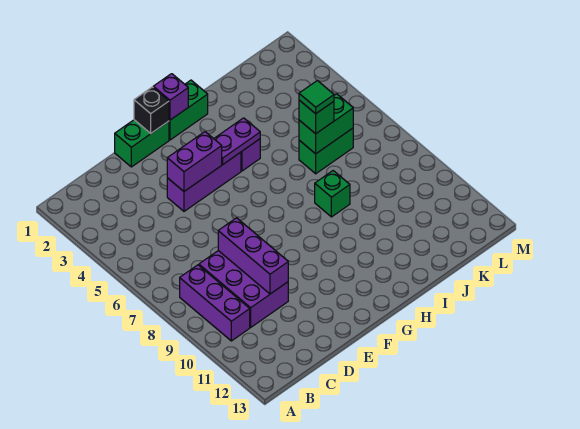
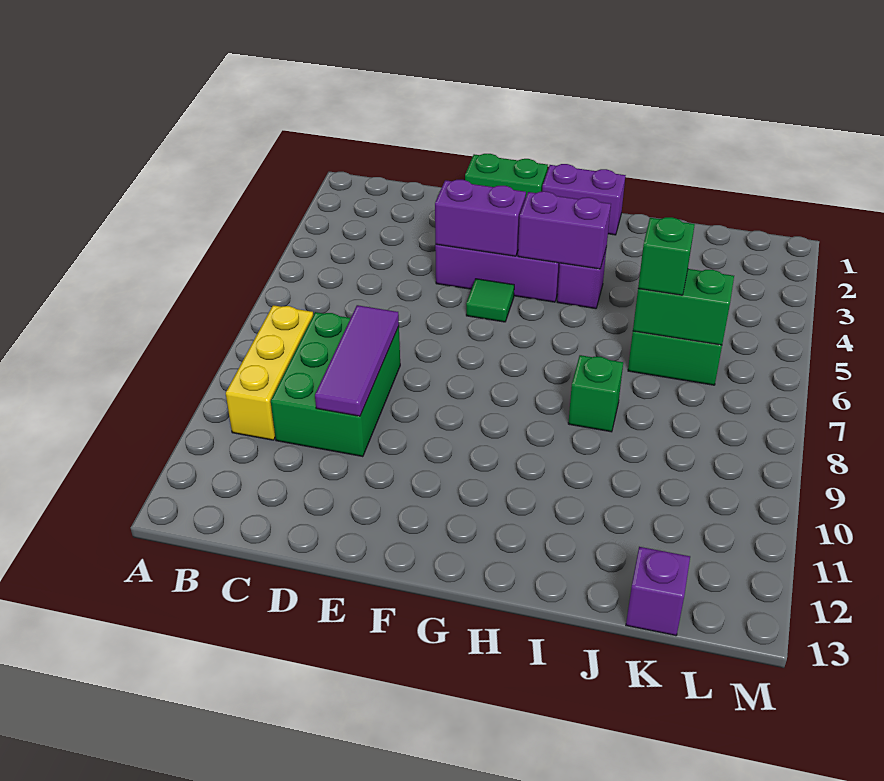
purple brick B8:B10 level 1 -> yellow brick B8:B10 level 1
purple brick C8:D10 level 1 -> green brick C8:D10 level 1
purple brick D8:D10 level 2 -> purple tile D8:D10 level 2
black brick F1 level 2 -> none
green brick G1:H1 level 1 -> purple brick G1:H1 level 1
purple brick G1 level 2 -> purple brick K13 level 1
purple plate G4:H4 level 2 -> purple brick G4:H4 level 2
green tile J6 level 4 -> green tile F5 level 1

